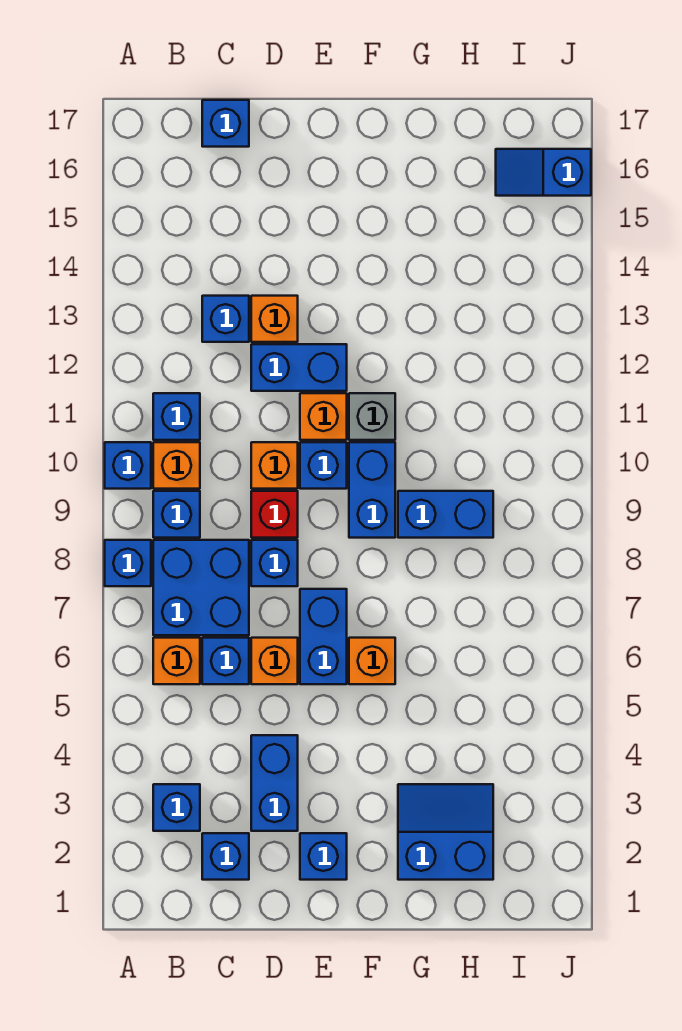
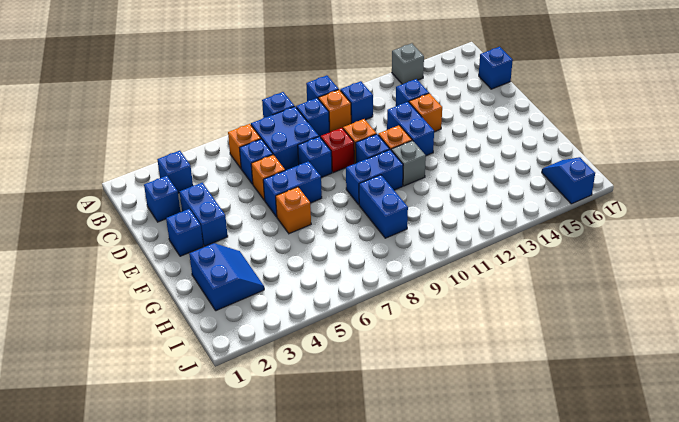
none -> grey brick A14 level 1
blue brick D3:D4 level 1 -> blue brick D3:E3 level 1

